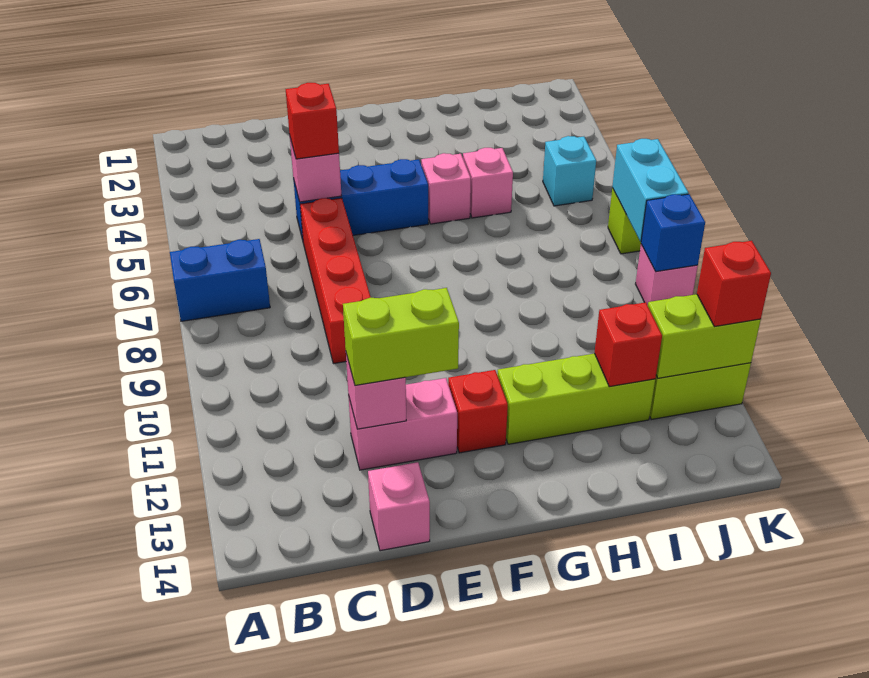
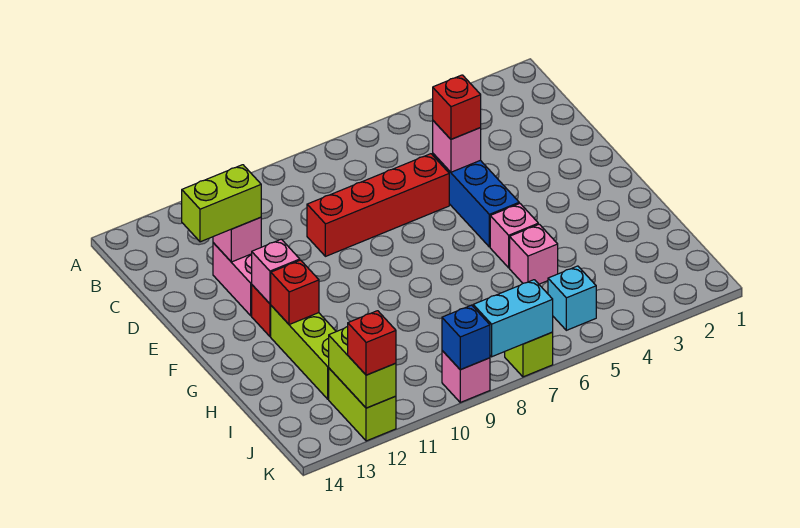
blue brick A7:B7 level 1 -> none
lime brick D12:E12 level 3 -> lime brick D12:D13 level 3
pink brick D14 level 1 -> pink brick F12 level 2
red brick I12 level 2 -> red brick G12 level 2

